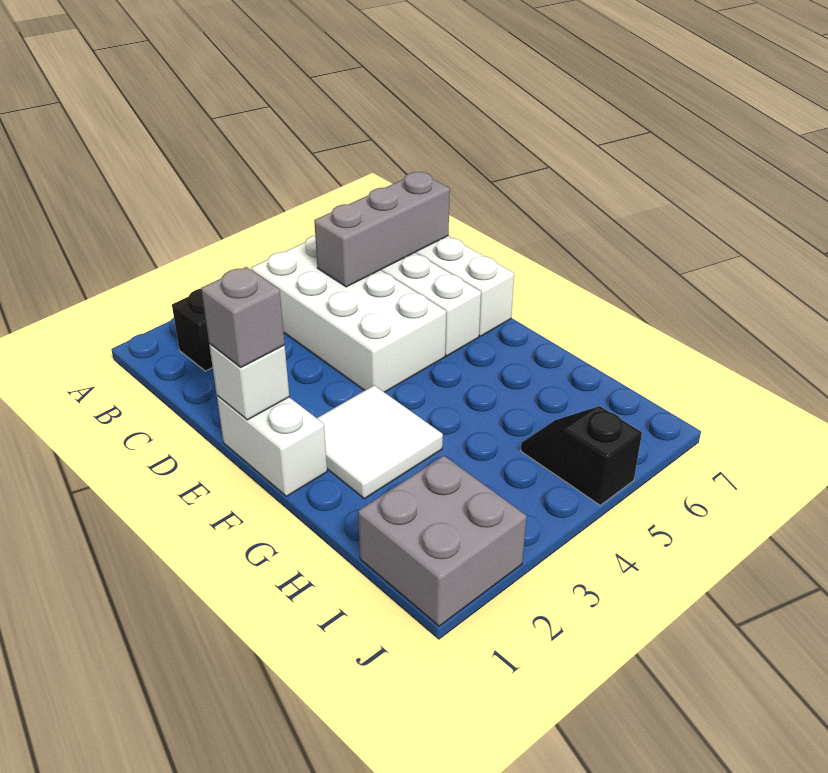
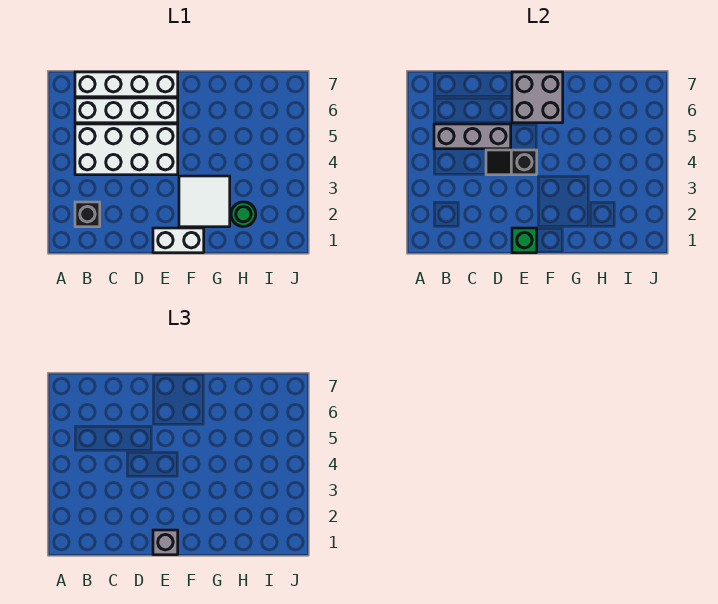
grey brick C5:C7 level 2 -> grey brick B5:D5 level 2
white brick E1 level 2 -> green brick E1 level 2
none -> green round brick H2 level 1
grey brick I1:J2 level 1 -> grey brick E6:F7 level 2
black slope I5:J5 level 1 top J -> black slope D4:E4 level 2 top E

